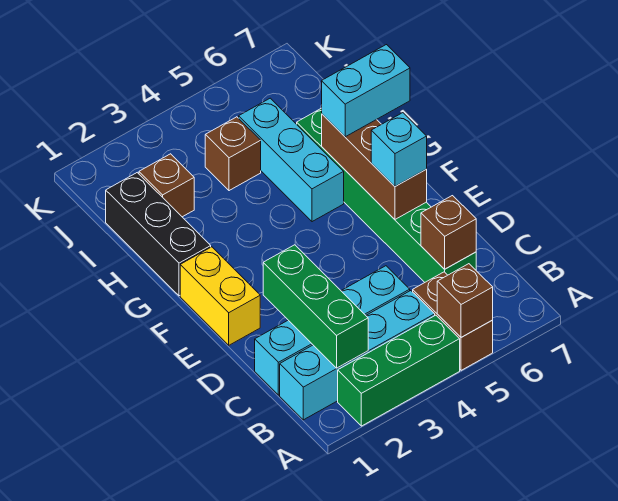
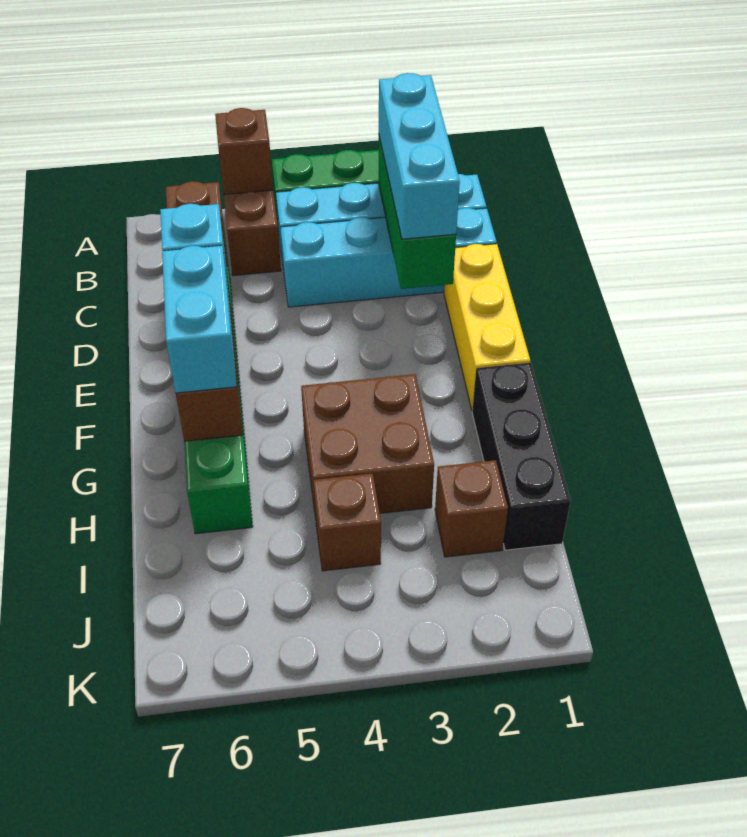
yellow brick E1:F1 level 1 -> yellow brick D1:F1 level 1
none -> brown brick G3:H4 level 1
cyan brick G5:I5 level 1 -> cyan brick B2:D2 level 3
cyan brick G6:G7 level 3 -> cyan brick F6:G6 level 3

